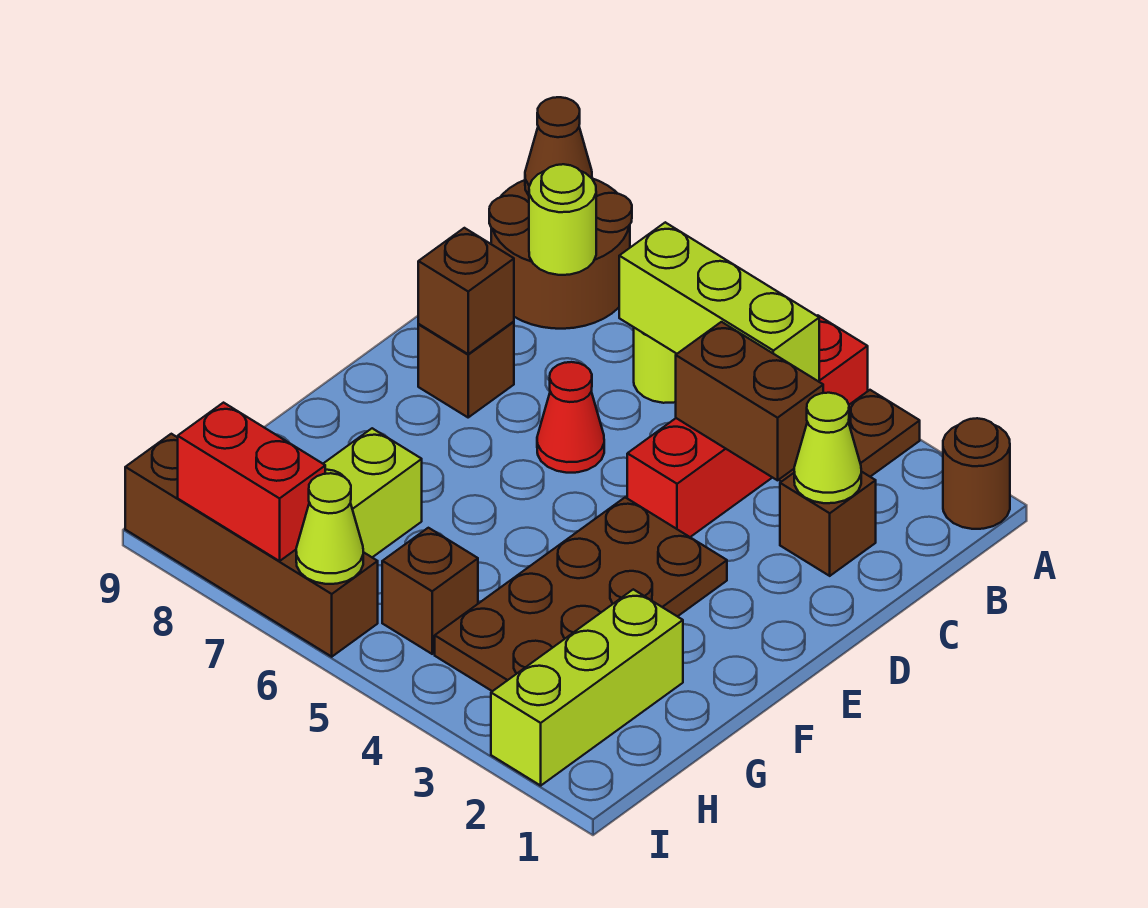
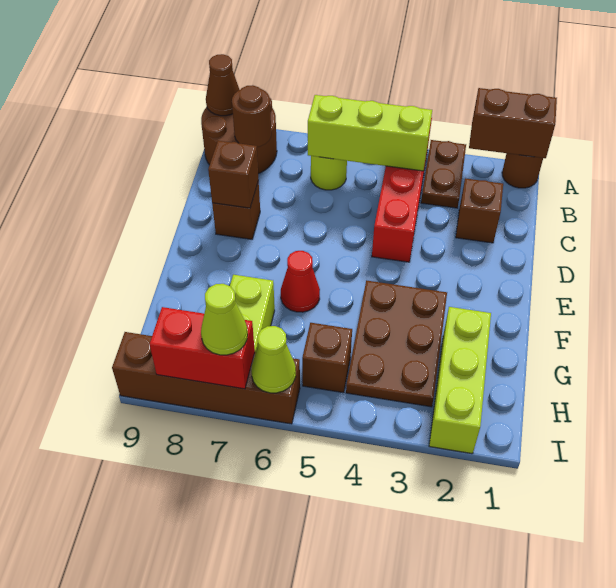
lime round brick B8 level 2 -> brown round brick B8 level 2
lime cone C2 level 2 -> lime cone I7 level 3
brown brick C3:C4 level 2 -> brown brick A1:A2 level 2
red cone D6 level 1 -> red cone F6 level 1
brown plate E3:H4 level 1 -> brown plate F3:H4 level 1

